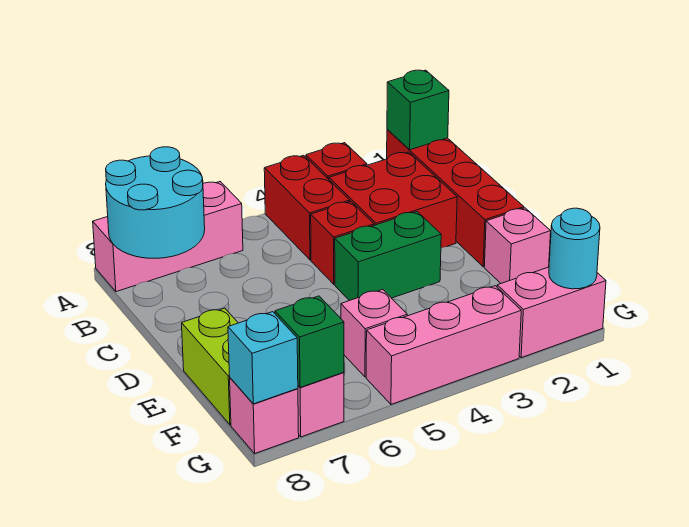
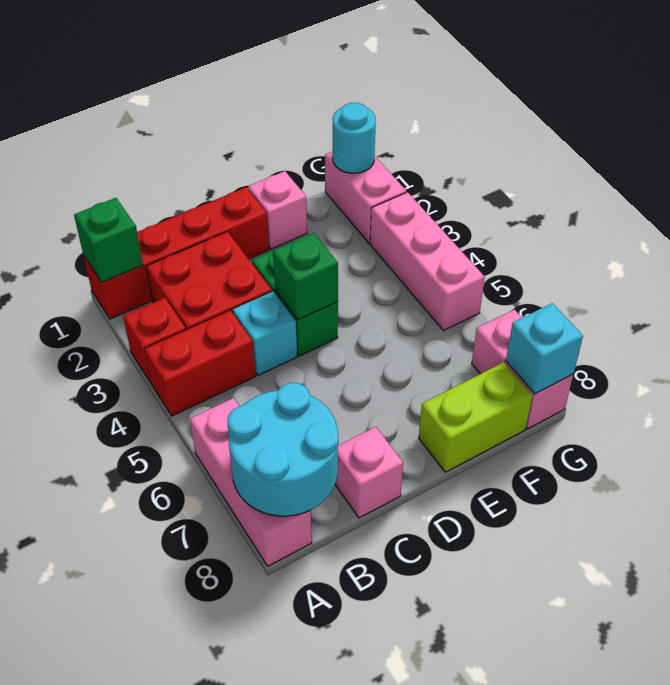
red brick C4 level 1 -> cyan brick C4 level 1
pink brick F5 level 1 -> pink brick C8 level 1
green brick G7 level 2 -> green brick D4 level 2

